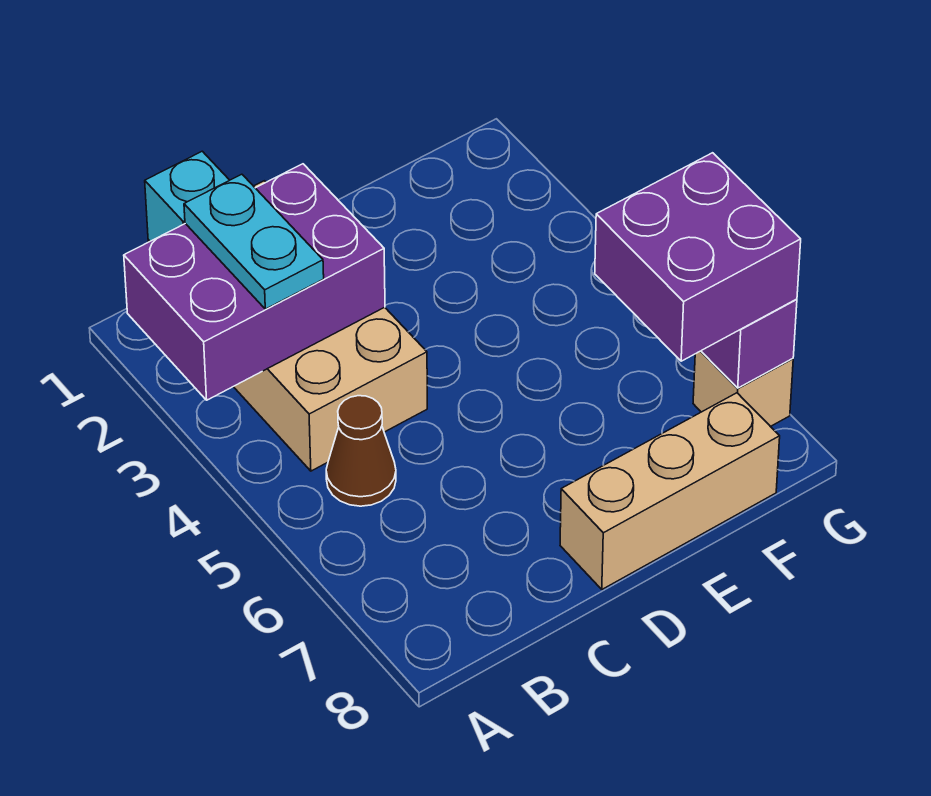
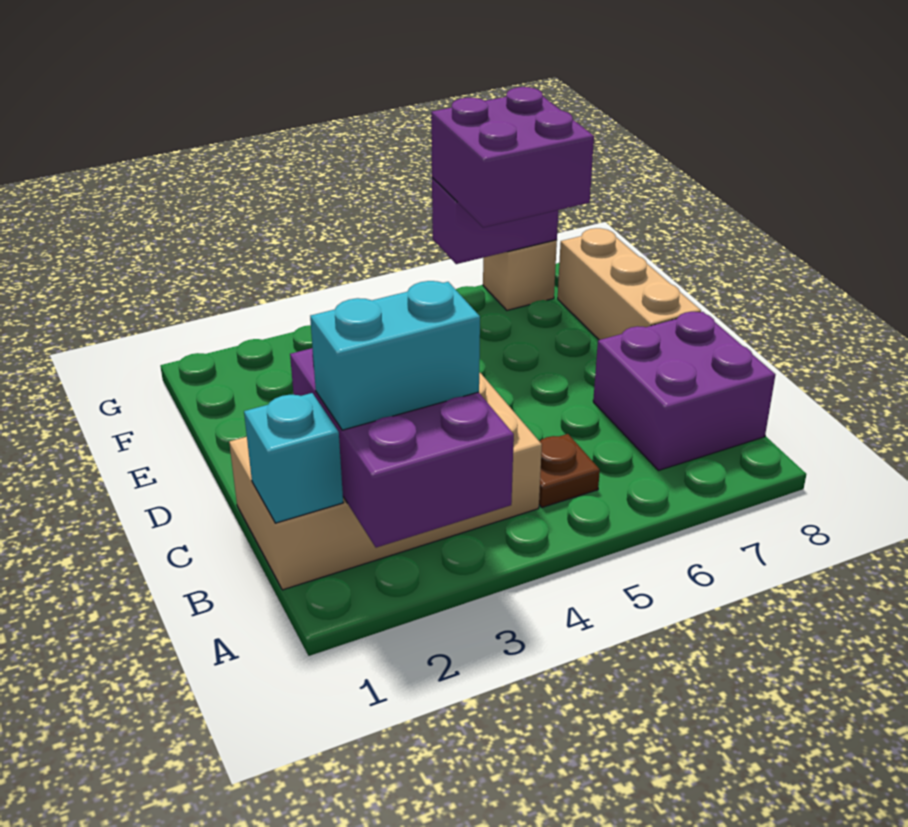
cyan plate B2:B3 level 3 -> cyan brick B2:B3 level 3
brown cone B5 level 1 -> brown plate B5 level 1
none -> purple brick B7:C8 level 1

